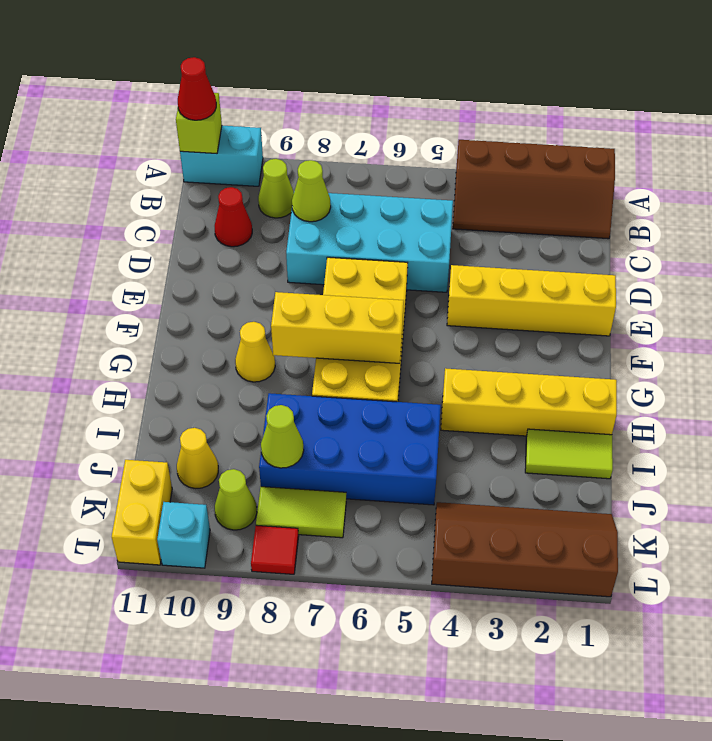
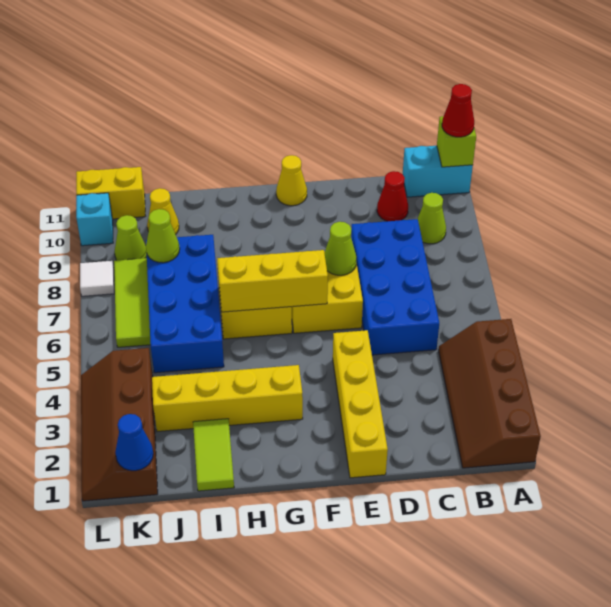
cyan brick A10:A11 level 1 -> cyan brick A11:B11 level 1
cyan brick C5:D8 level 1 -> blue brick C5:D8 level 1
lime cone C8 level 2 -> lime cone E7 level 2
yellow brick G6:G8 level 2 -> yellow brick F6:H6 level 2
yellow cone G9 level 1 -> yellow cone F11 level 1
yellow brick H1:H4 level 1 -> yellow brick G3:J3 level 1
brown slope K1:L4 level 1 top L -> brown slope K1:L4 level 1 top K
none -> blue cone K1 level 2
lime tile K7:K8 level 1 -> lime tile K6:K8 level 1
red tile L8 level 1 -> white tile L8 level 1

